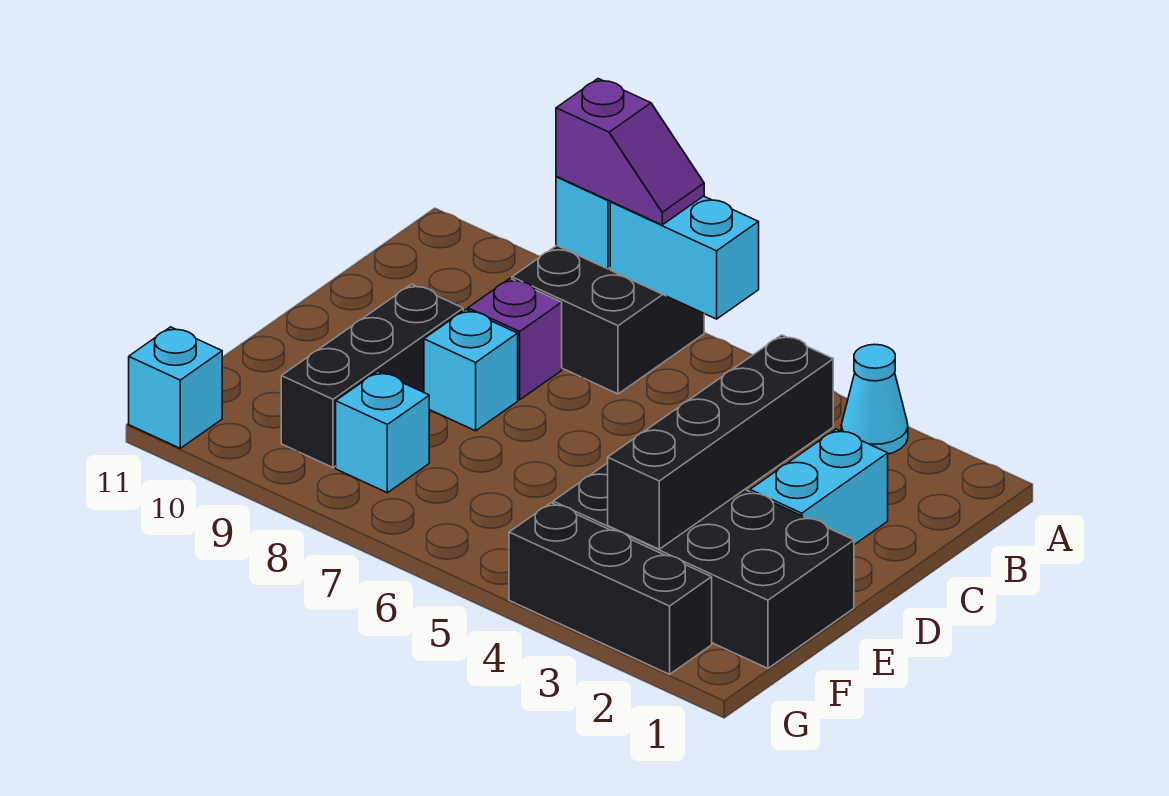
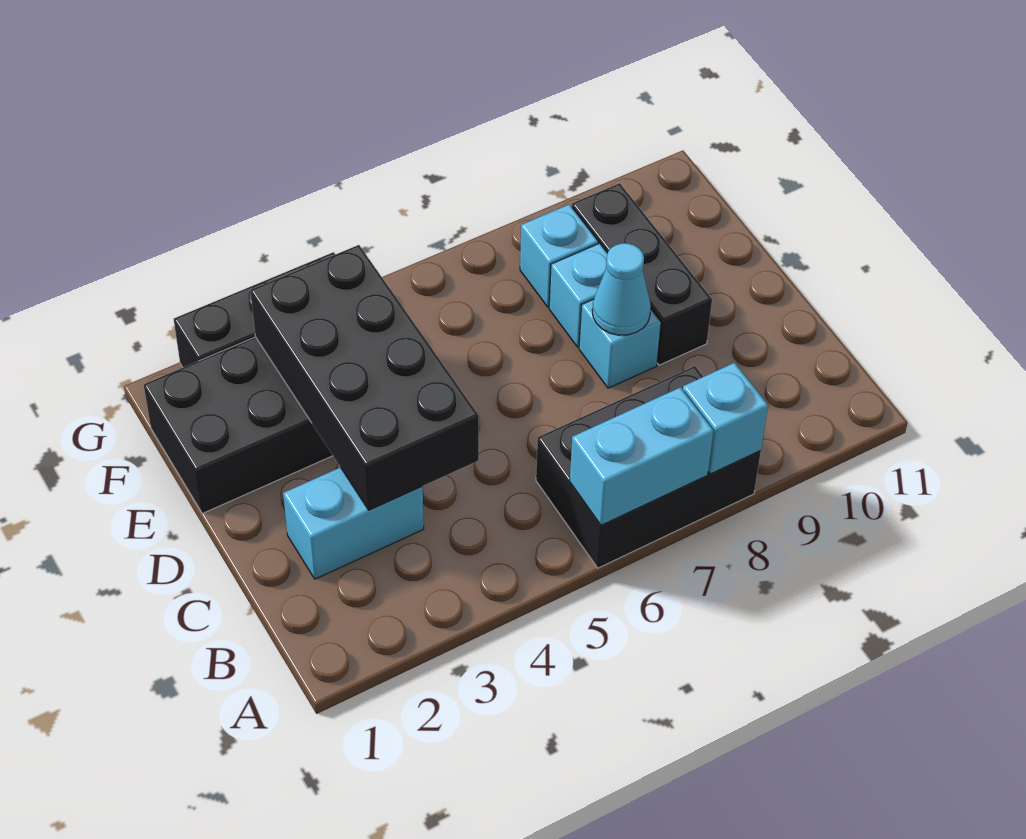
cyan cone A3 level 1 -> cyan cone D8 level 2
black brick A7:B8 level 1 -> black brick A6:B8 level 1
purple slope A7:A8 level 3 top 8 -> none
cyan brick C2:D2 level 1 -> cyan brick C2:C3 level 1
black brick C3:F3 level 2 -> black brick C3:F4 level 2
purple brick C8 level 1 -> none
cyan brick G11 level 1 -> cyan brick E8 level 1

